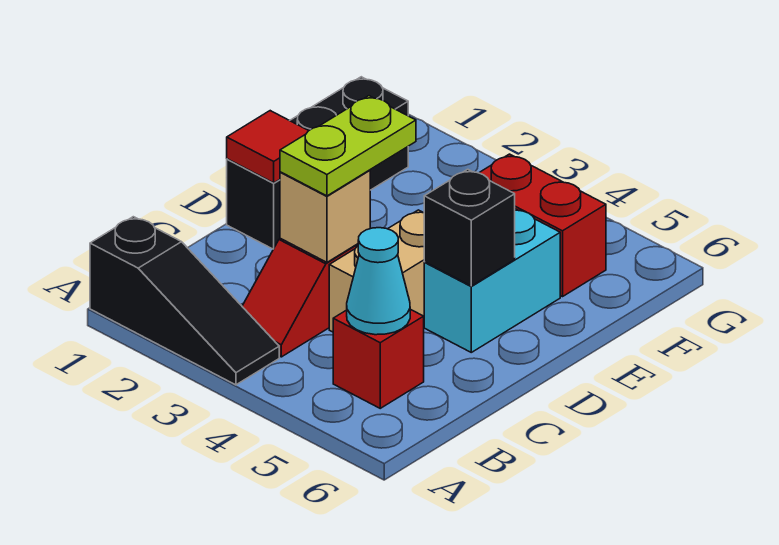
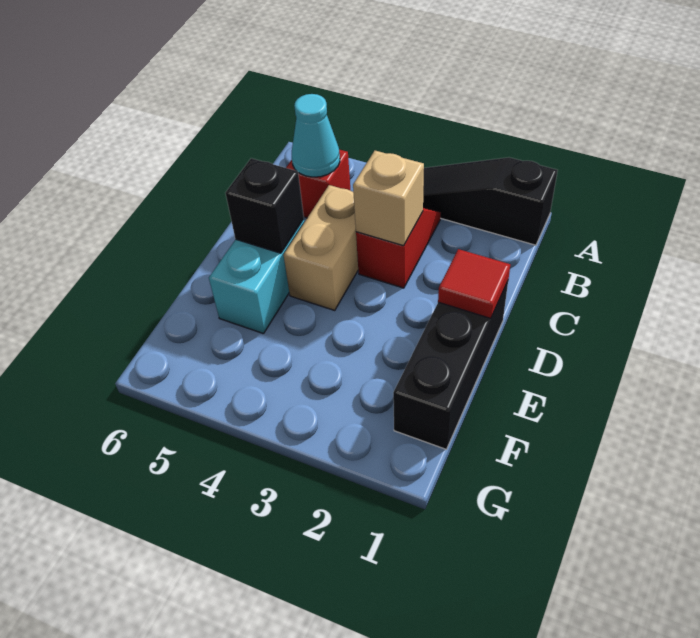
lime plate C3:D3 level 3 -> none
red brick F4:F5 level 1 -> none

